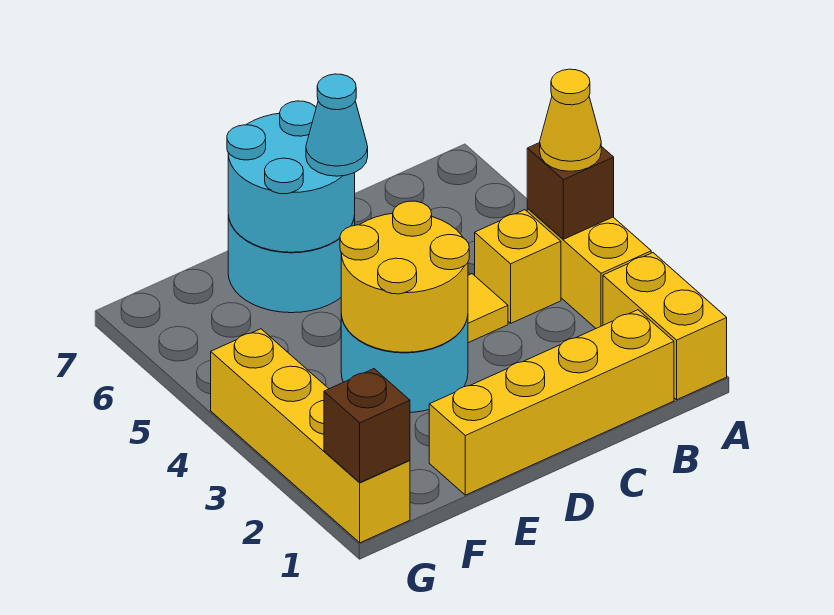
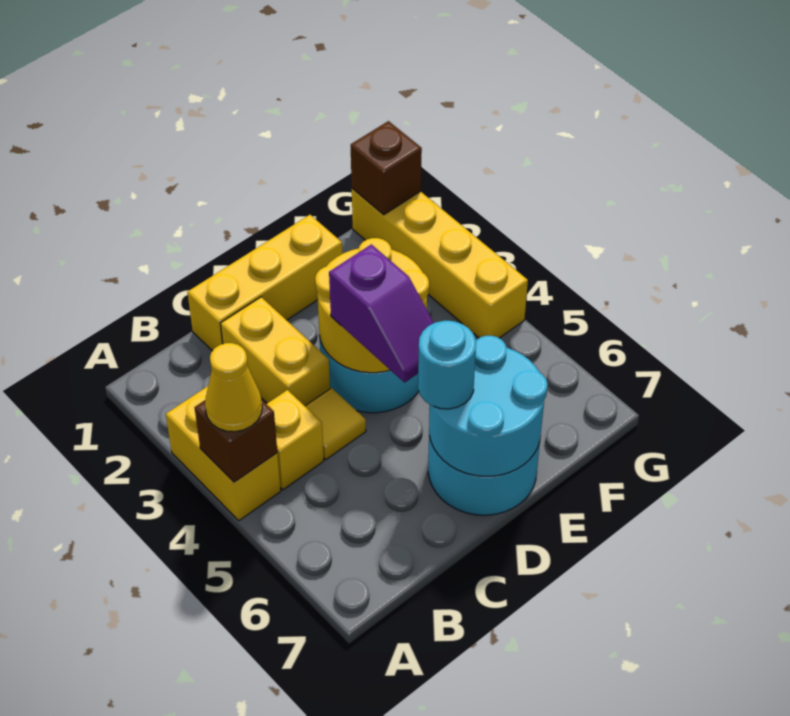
yellow brick A1:A2 level 1 -> yellow brick C2:C3 level 1
yellow brick B1:E1 level 1 -> yellow brick C1:E1 level 1
none -> purple slope D4:D5 level 3 top 4
cyan cone D6 level 3 -> cyan round brick D6 level 3

